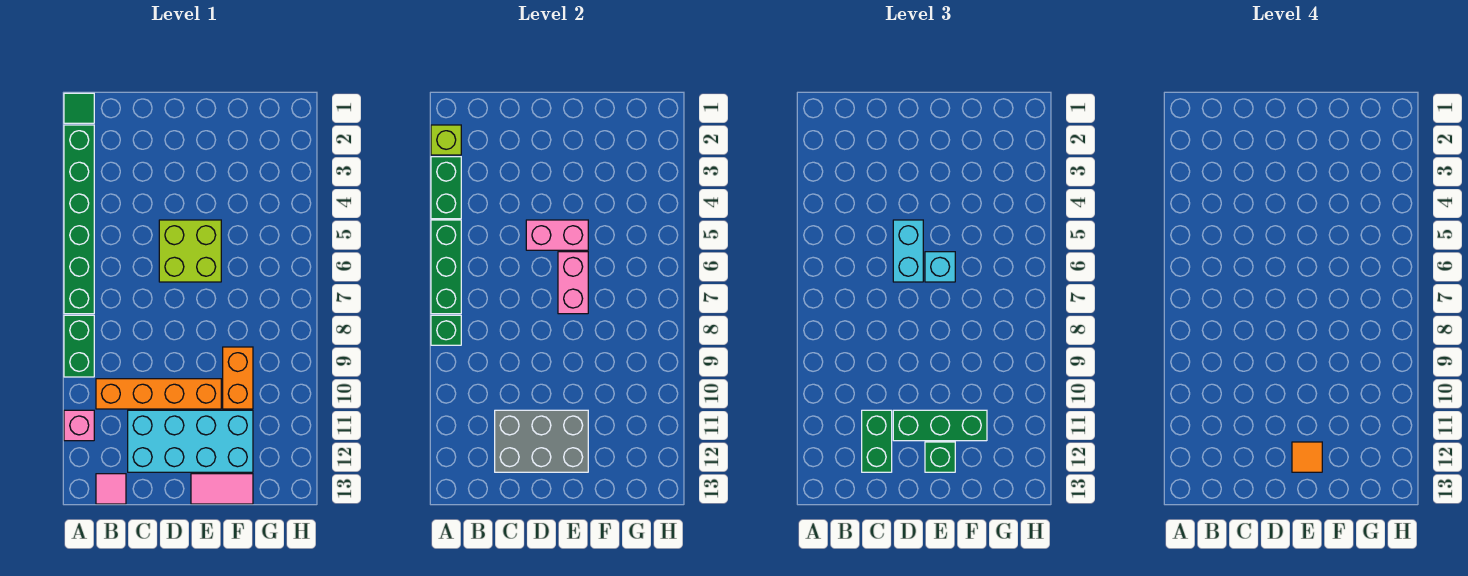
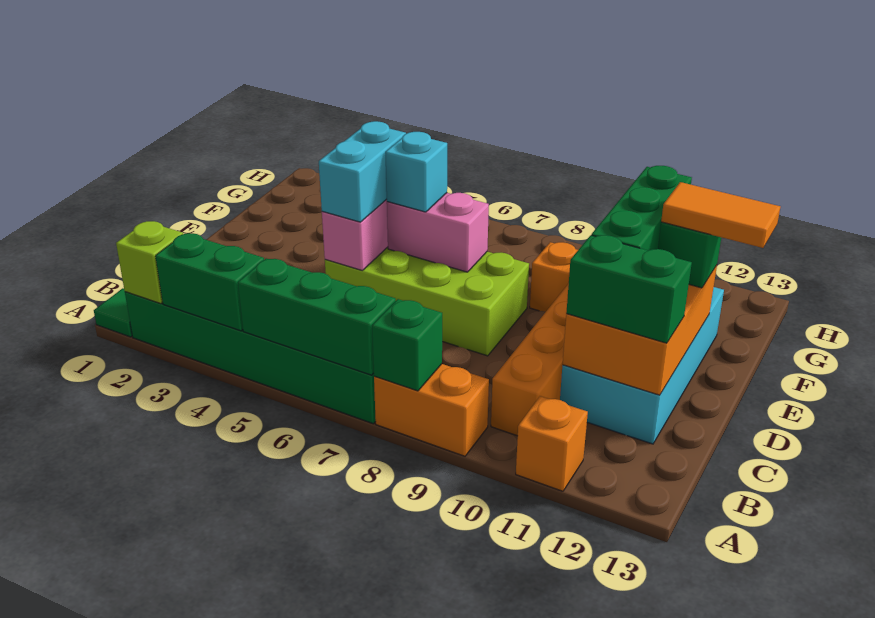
green brick A8:A9 level 1 -> orange brick A8:A9 level 1
pink brick A11 level 1 -> orange brick A11 level 1
pink tile B13 level 1 -> none
grey brick C11:E12 level 2 -> orange brick C11:E12 level 2
lime brick D5:E6 level 1 -> lime brick D5:E8 level 1
cyan brick D5:D6 level 3 -> cyan brick D5:E5 level 3
orange tile E12 level 4 -> orange tile E12:E13 level 4
pink tile E13:F13 level 1 -> none

